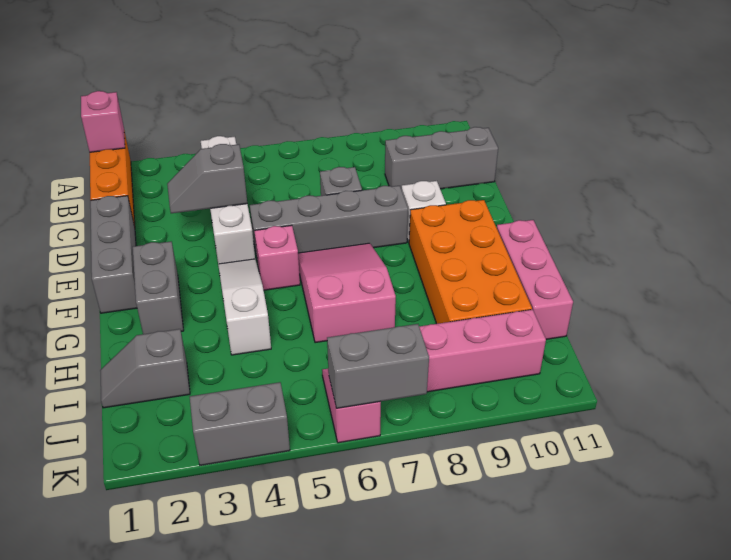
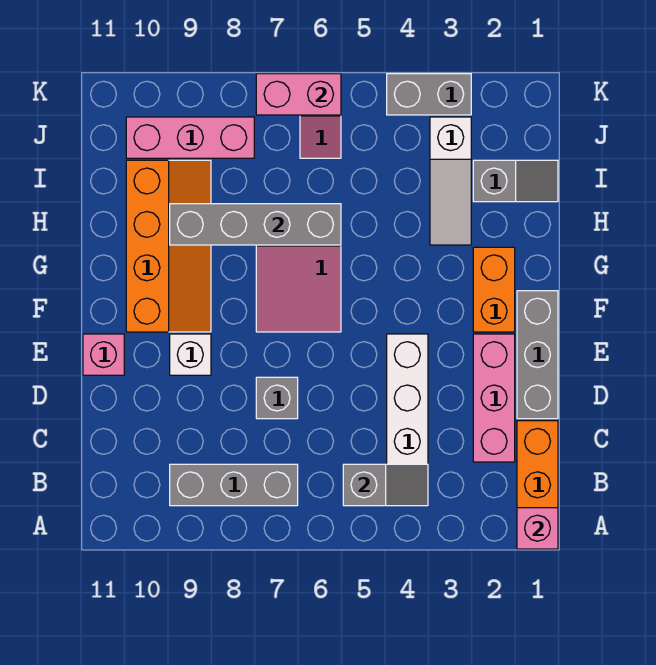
grey brick C9:C11 level 1 -> grey brick B7:B9 level 1
grey slope D3:D4 level 2 top 4 -> grey slope B4:B5 level 2 top 5
grey brick E5:E8 level 1 -> grey brick H6:H9 level 2
grey brick F2:G2 level 1 -> orange brick F2:G2 level 1
white slope F4:H4 level 1 top H -> white slope H3:J3 level 1 top J
pink brick F5 level 1 -> pink brick E11 level 1
orange brick F9:I10 level 1 -> orange slope F9:I10 level 1 top 10
pink brick G11:I11 level 1 -> pink brick C2:E2 level 1
grey brick K6:K7 level 2 -> pink brick K6:K7 level 2

